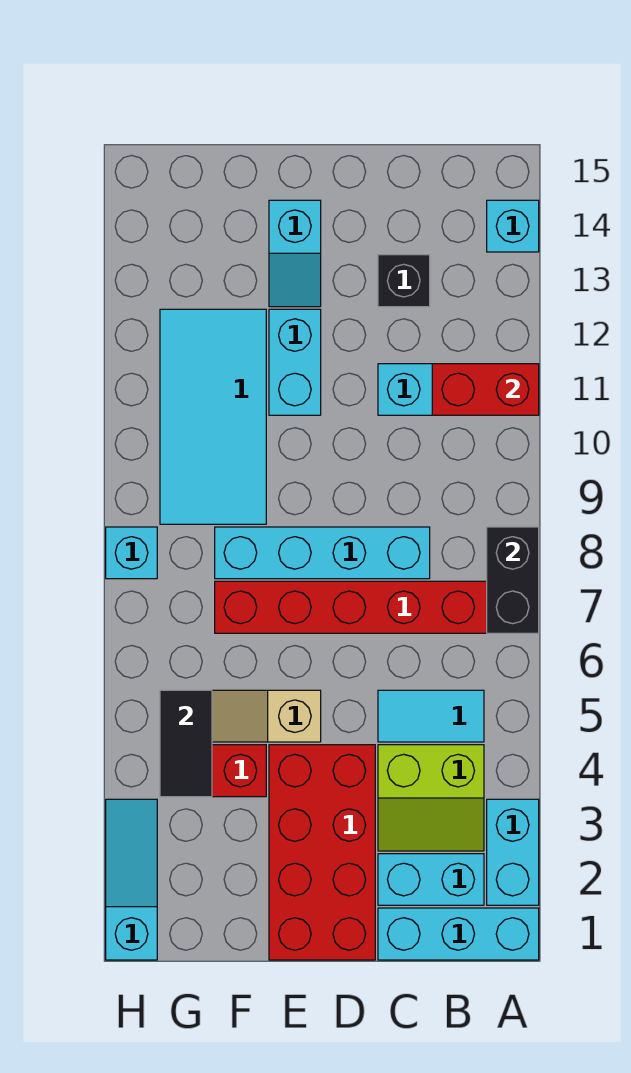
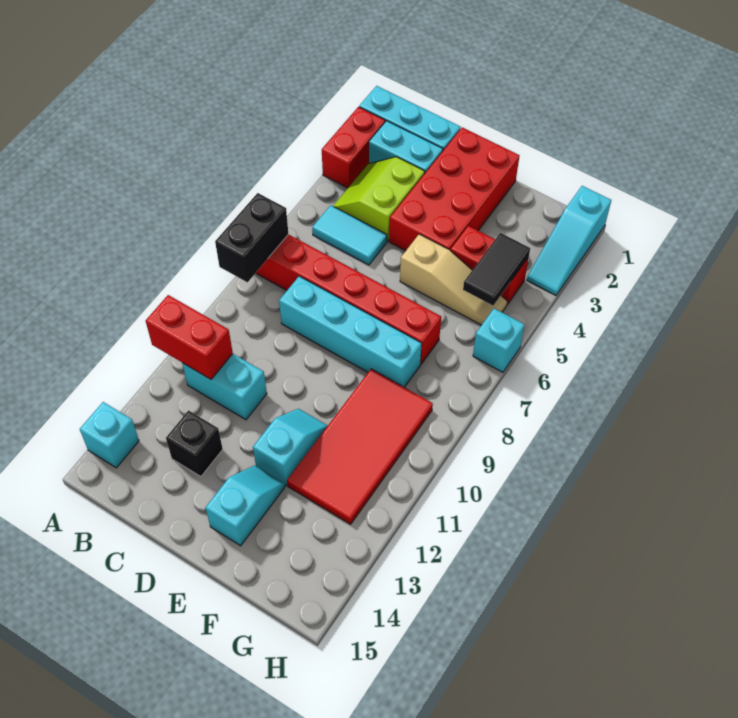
cyan brick A2:A3 level 1 -> red brick A2:A3 level 1
lime slope B3:C4 level 1 top 4 -> lime slope B3:C4 level 1 top C
cyan brick E11:E12 level 1 -> cyan slope E11:E12 level 1 top 12
cyan tile F9:G12 level 1 -> red tile F9:G12 level 1
cyan brick H8 level 1 -> cyan brick H6 level 1

